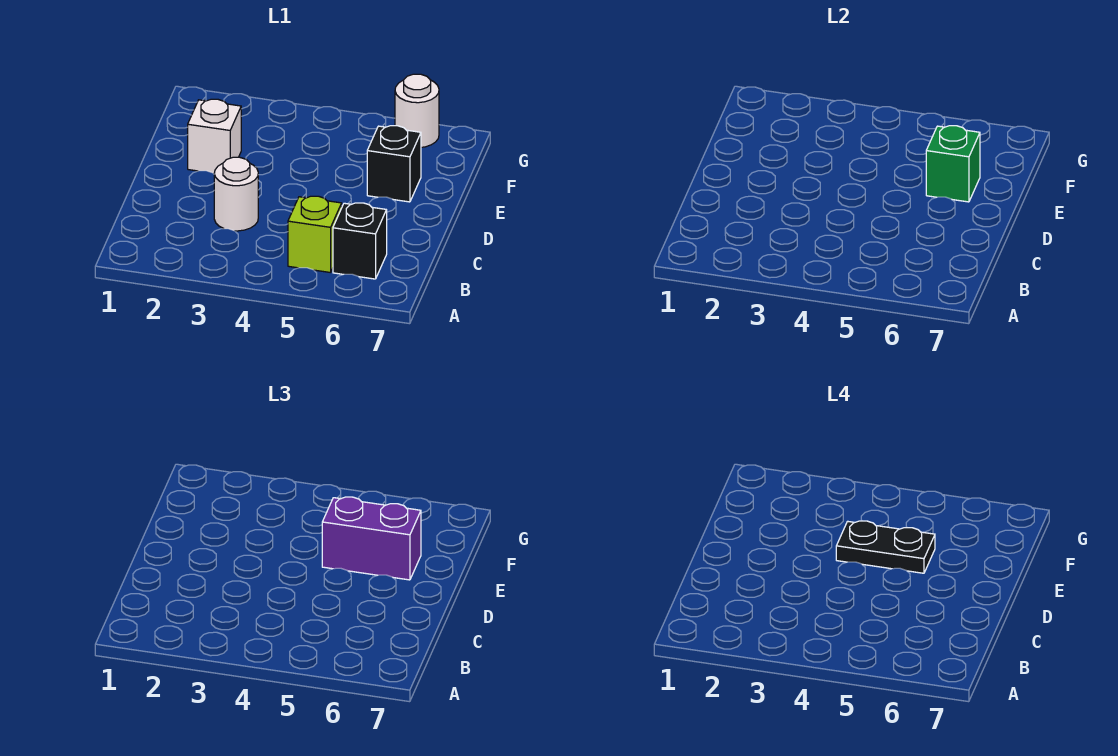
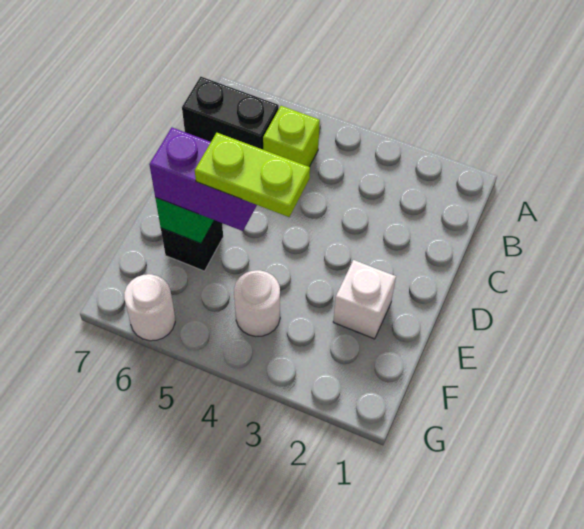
black brick B6 level 1 -> black brick B6:B7 level 1
white round brick C3 level 1 -> white round brick F4 level 1
black plate E4:E5 level 4 -> lime plate E4:E5 level 4

